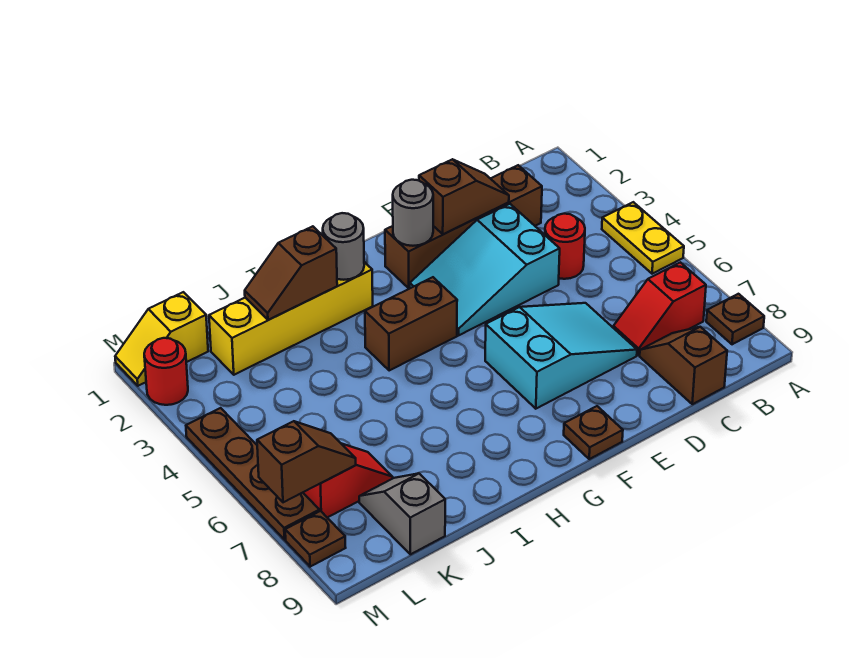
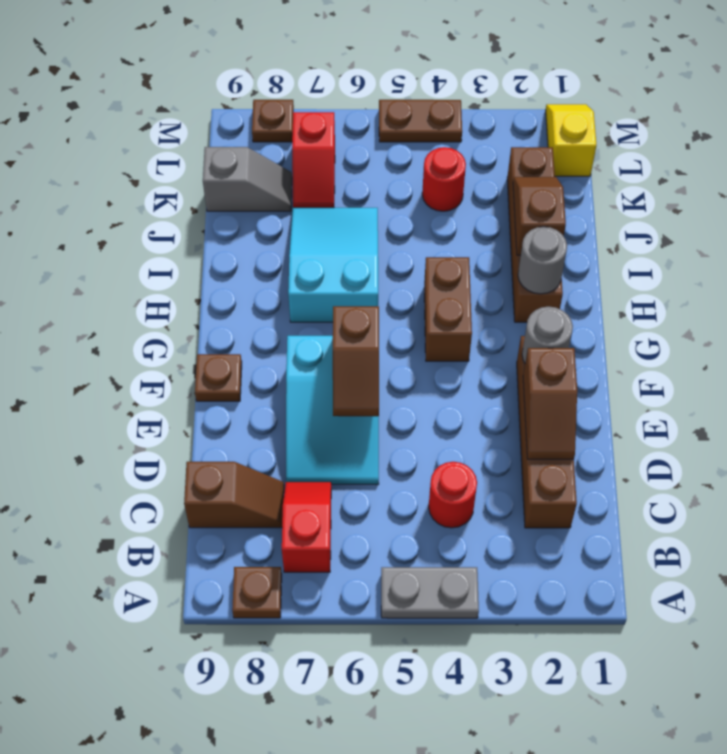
yellow plate A4:A5 level 1 -> grey plate A4:A5 level 1
cyan slope D3:F4 level 1 top D -> cyan slope H6:J7 level 1 top H
yellow brick H2:K2 level 1 -> brown brick H2:K2 level 1
brown slope L7:M7 level 2 top M -> brown slope E6:F6 level 2 top F
red round brick M2 level 1 -> red round brick K4 level 1
brown plate M4:M7 level 1 -> brown plate M4:M5 level 1

